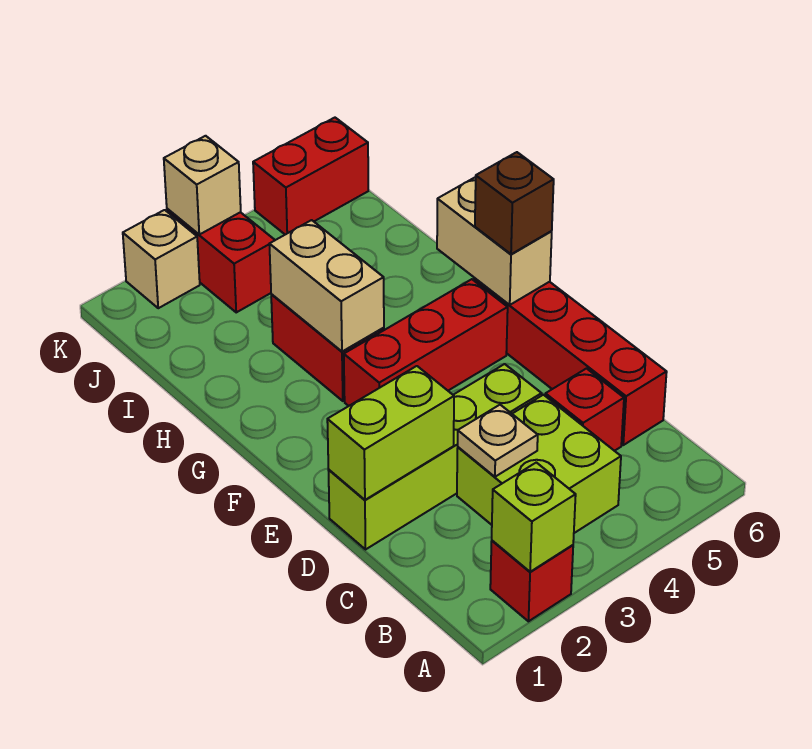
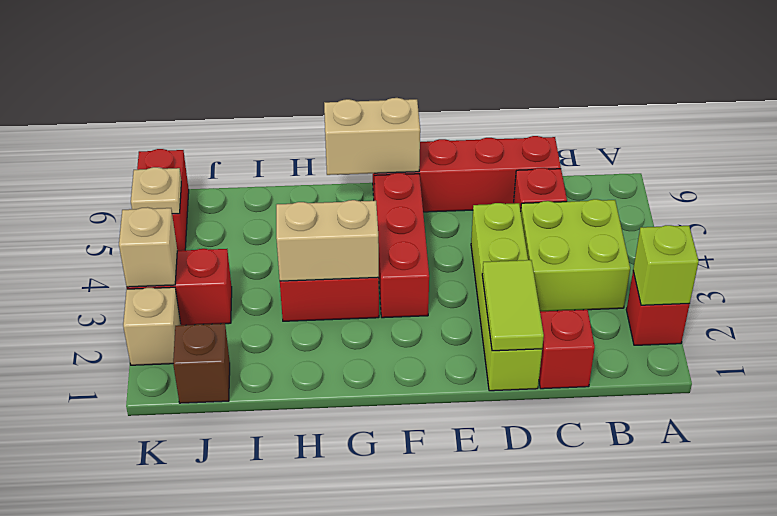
none -> red brick C1 level 1
tan plate C3 level 2 -> tan plate K5 level 2
lime brick D1:D2 level 2 -> lime tile D1:D2 level 2
brown brick F6 level 3 -> brown brick J1 level 1

